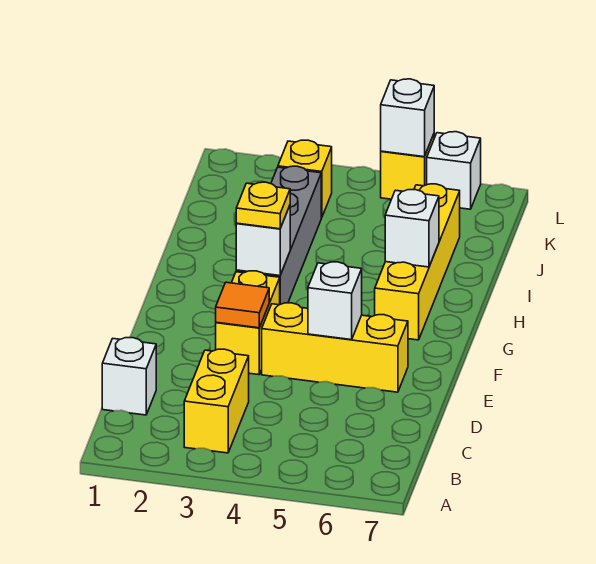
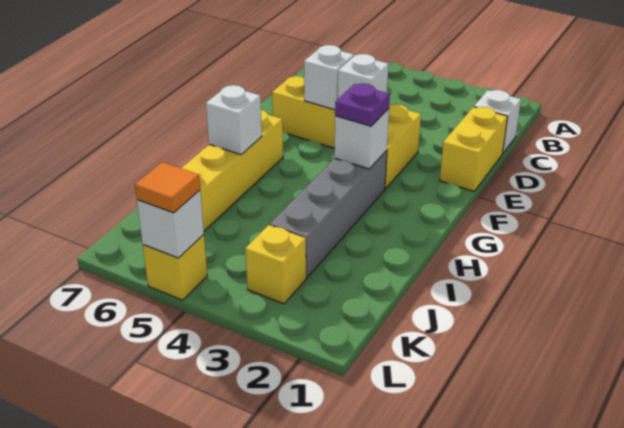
yellow brick B3:C3 level 1 -> yellow brick D1:E1 level 1
orange tile E3 level 2 -> orange tile L5 level 3
yellow plate G3 level 3 -> purple plate G3 level 3
white brick L6 level 1 -> white brick E4 level 2

